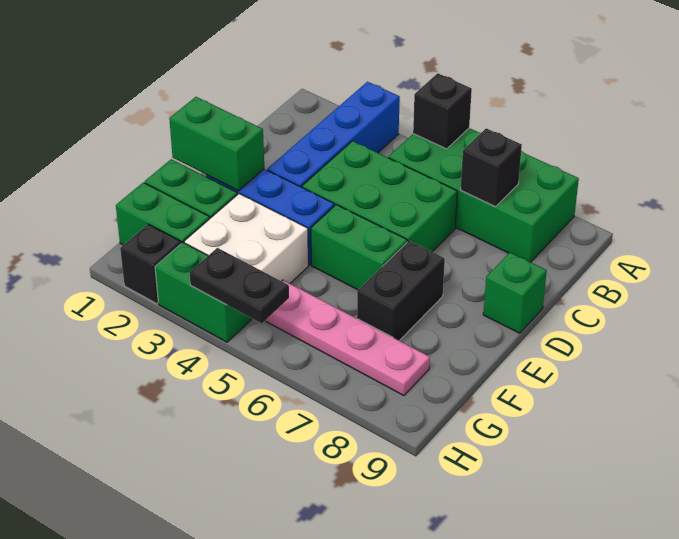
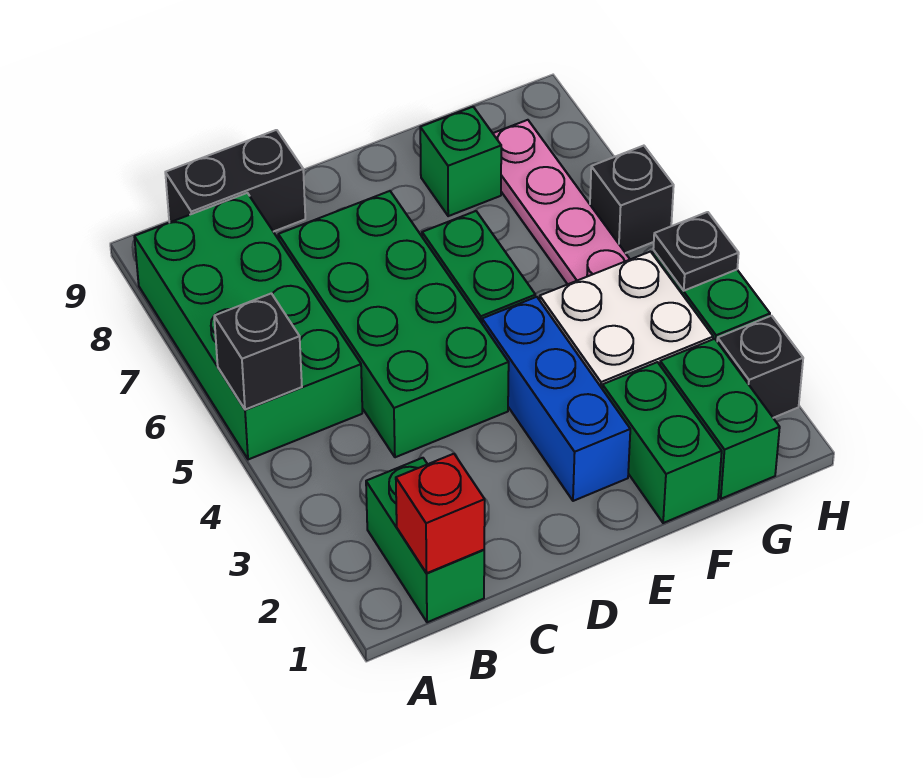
blue brick A3:D3 level 1 -> none
none -> red brick B1 level 2
black brick B7 level 2 -> black brick H6 level 1
green brick C4:D6 level 1 -> green brick C4:D7 level 1
green brick D9 level 1 -> green brick F8 level 1
green brick E1:E2 level 2 -> green brick B1:B2 level 1
black brick E7:F7 level 1 -> black brick B9:C9 level 1
black plate H4:H5 level 2 -> black plate H4 level 2

